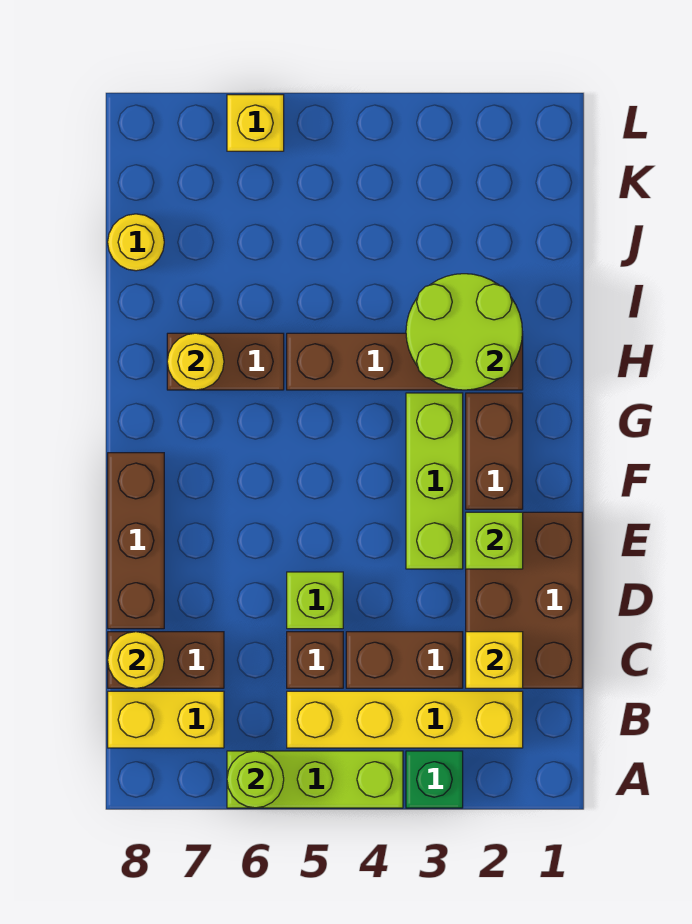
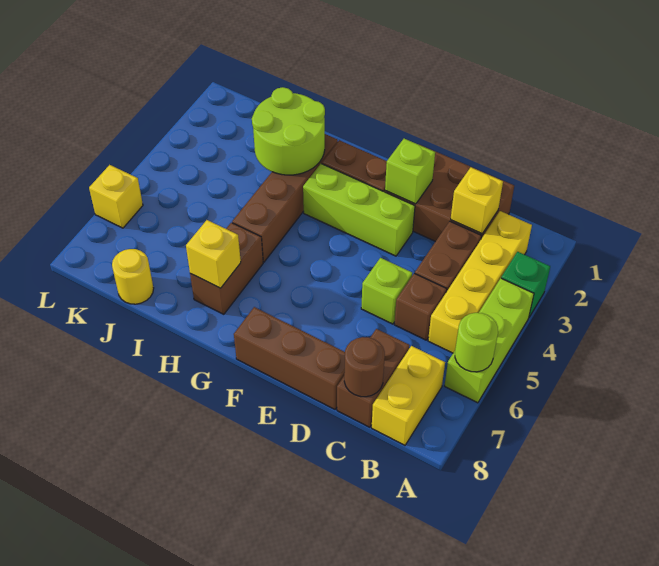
yellow round brick C8 level 2 -> brown round brick C8 level 2
yellow round brick H7 level 2 -> yellow brick H7 level 2

